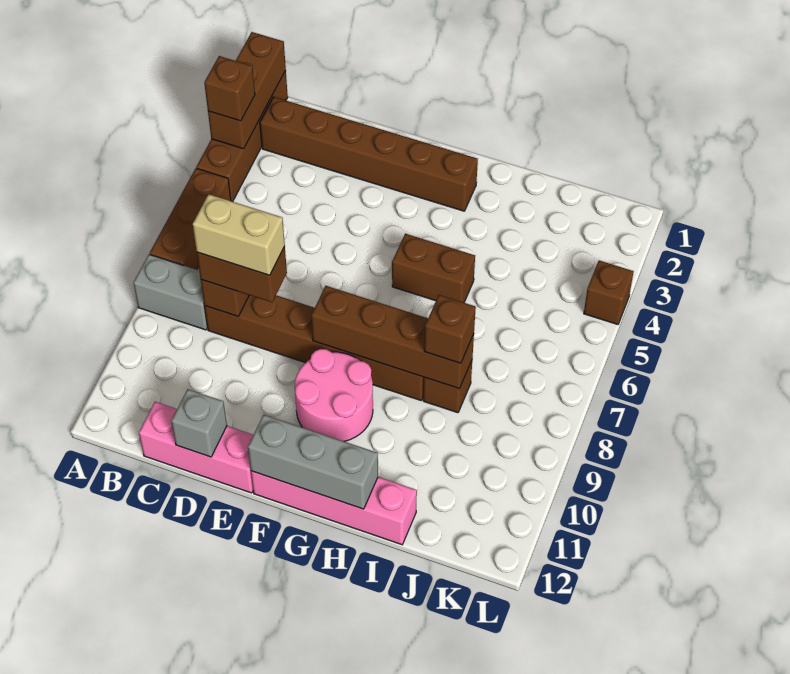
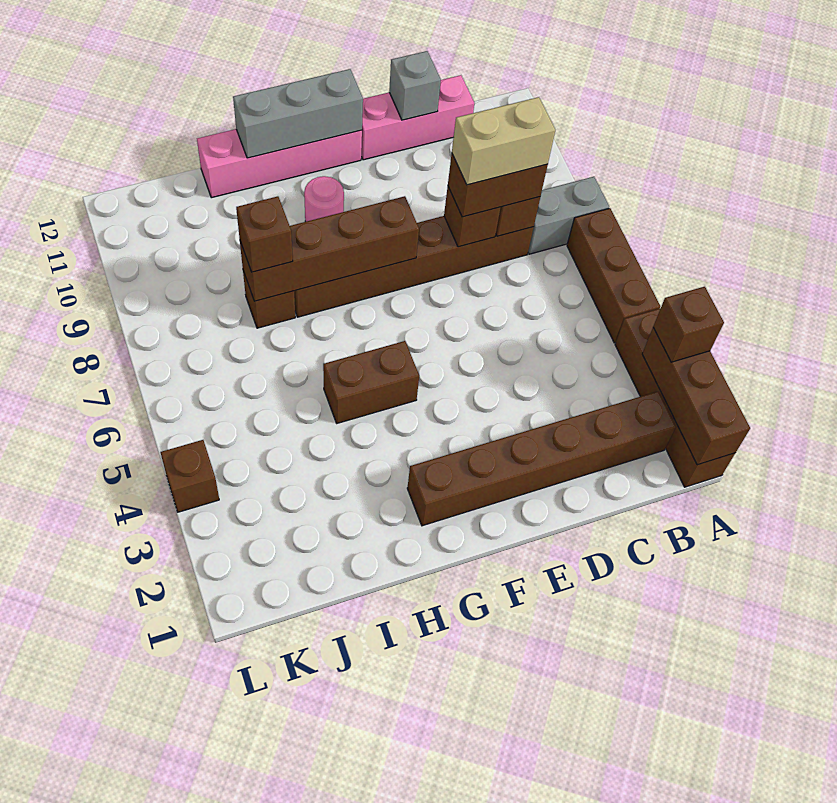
none -> brown brick D8 level 2
pink round brick F9:G10 level 1 -> pink round brick G10 level 1

